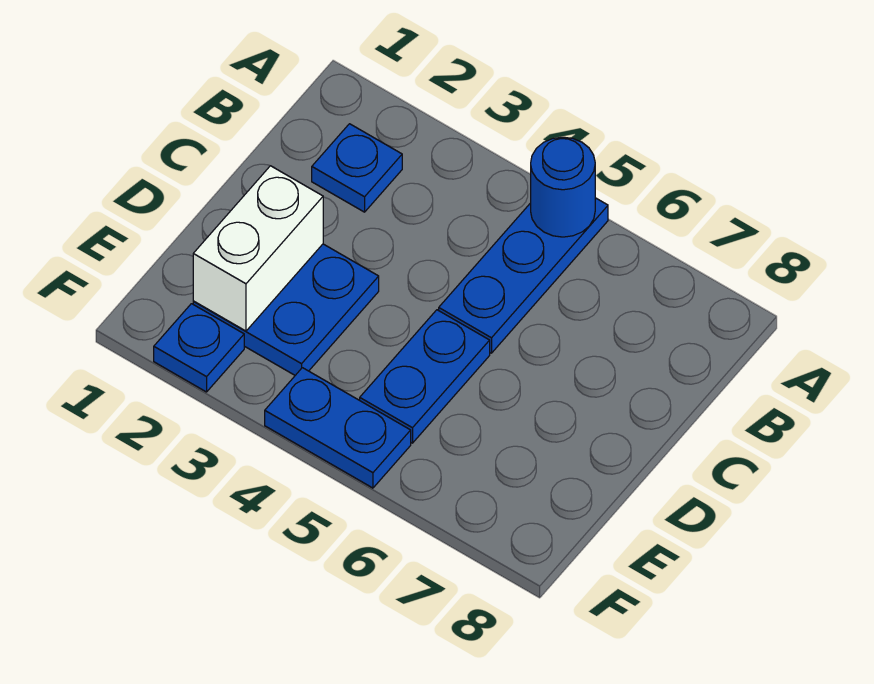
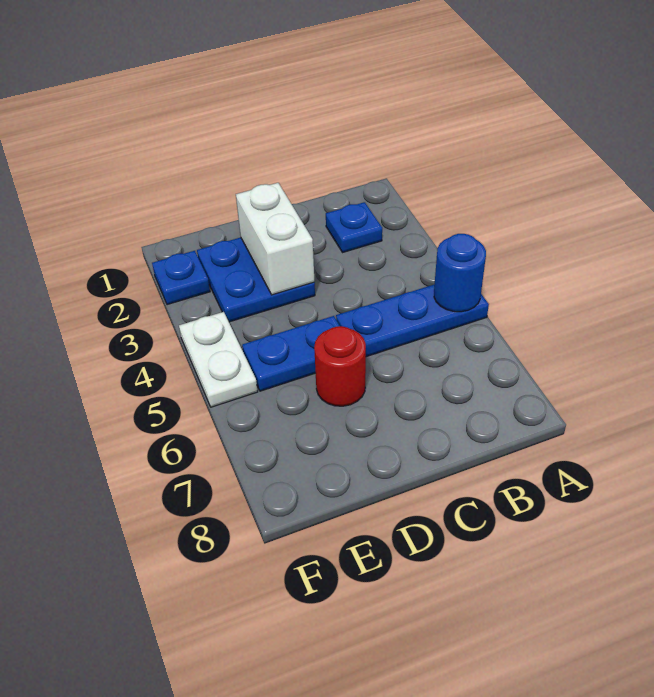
white brick D2:E2 level 2 -> white brick D2:D3 level 2
none -> red round brick D6 level 1
blue plate F4:F5 level 1 -> white plate F4:F5 level 1

